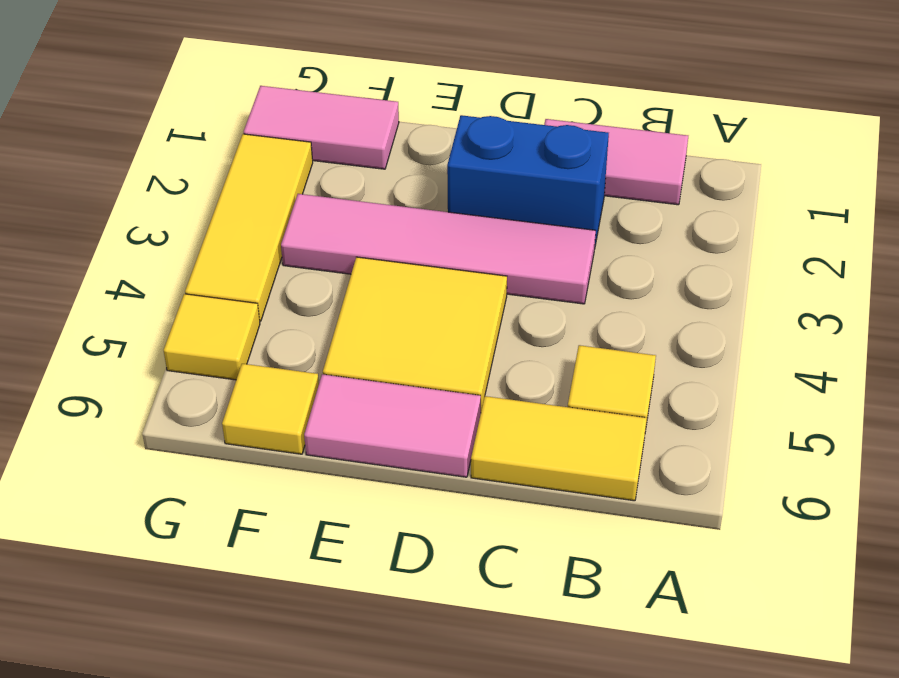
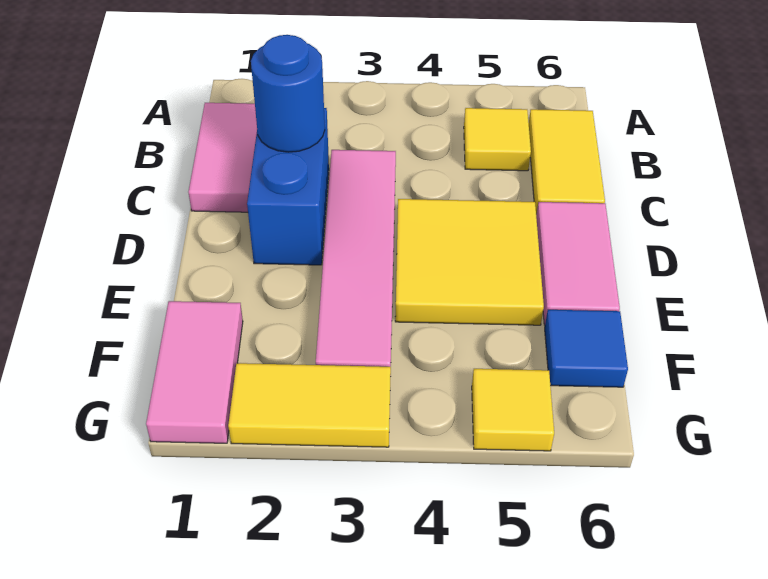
none -> blue round brick C2 level 2
yellow tile F6 level 1 -> blue tile F6 level 1
yellow tile G2:G4 level 1 -> yellow tile G2:G3 level 1

